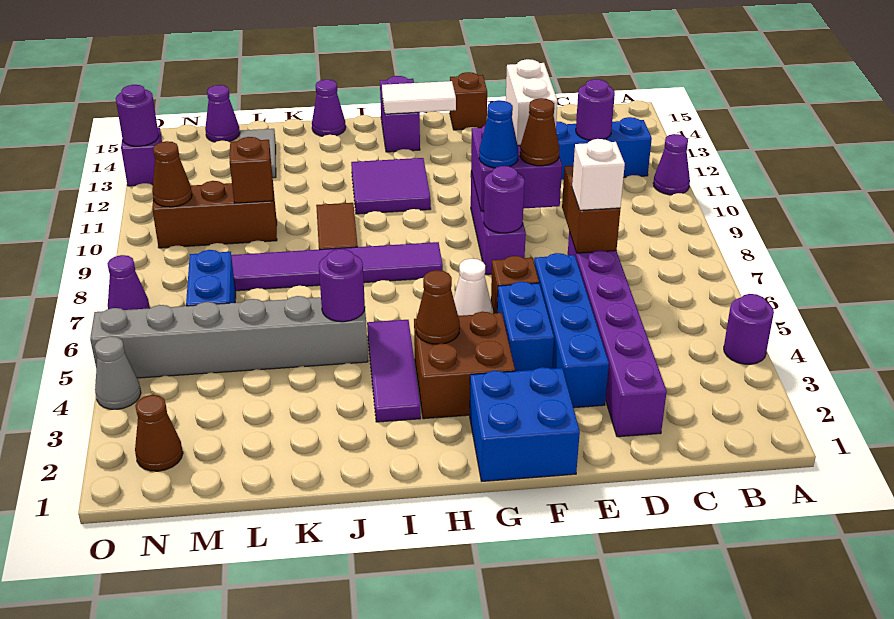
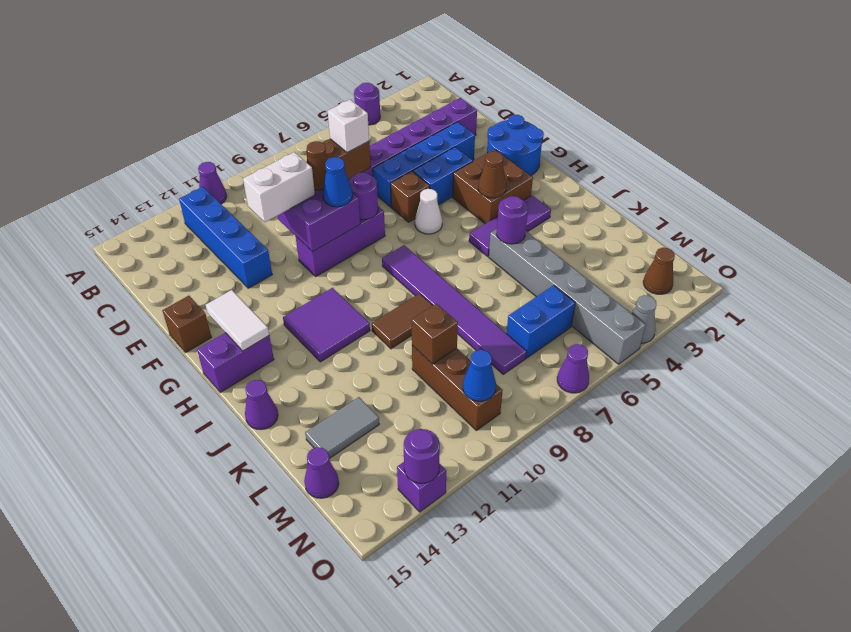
purple round brick C12 level 2 -> none
blue brick F1:G2 level 1 -> blue round brick F1:G2 level 1
brown cone N10 level 2 -> blue cone N10 level 2

